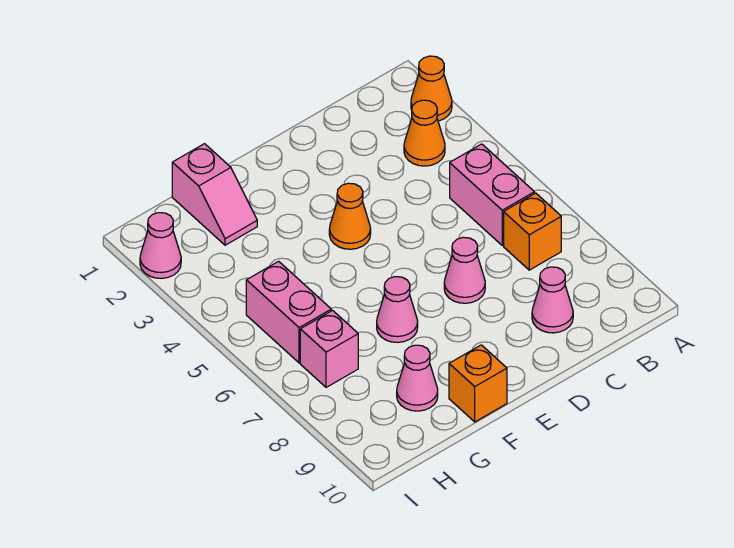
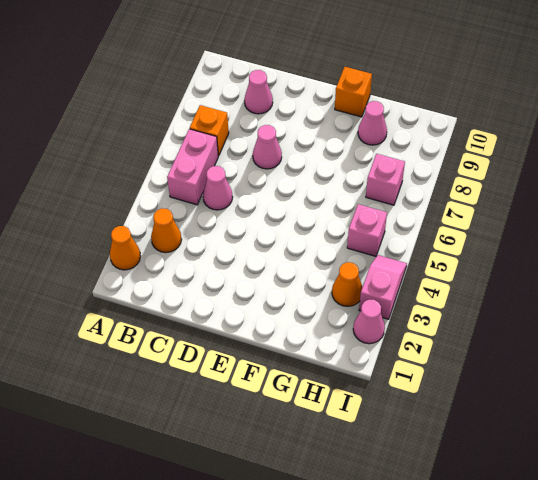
orange cone E4 level 1 -> orange cone H3 level 1
pink cone F7 level 1 -> pink cone C5 level 1
pink slope G1:G2 level 1 top 1 -> pink slope I3:I4 level 1 top 3
pink brick H5:H6 level 1 -> pink brick H5 level 1

